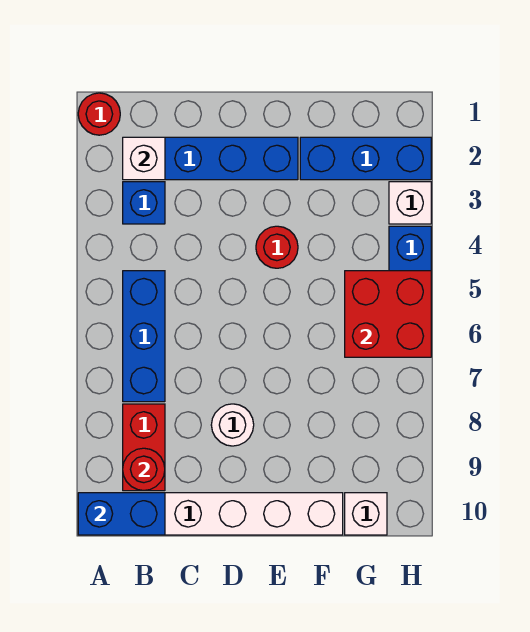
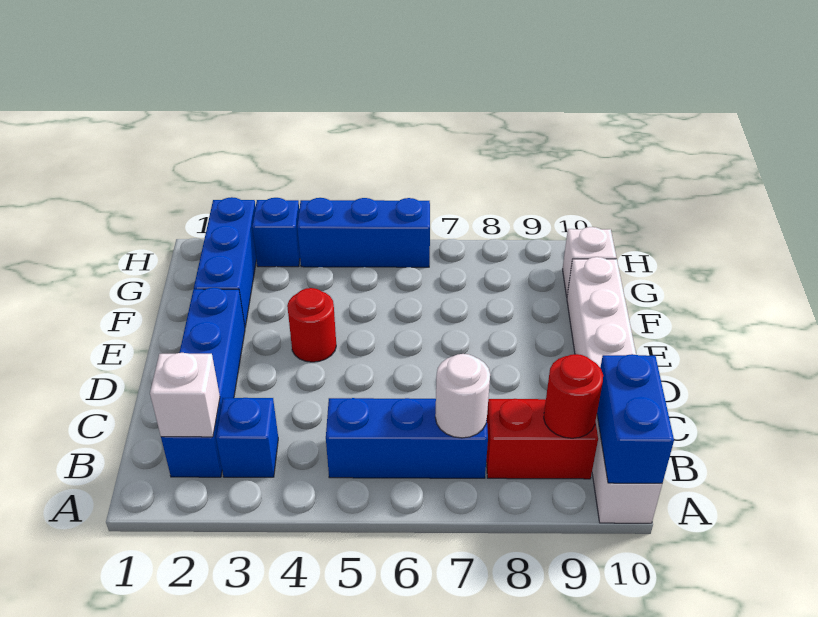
red round brick A1 level 1 -> none
white round brick D8 level 1 -> white round brick B7 level 2
red brick G5:H6 level 2 -> none
white brick H3 level 1 -> blue brick H3 level 1

